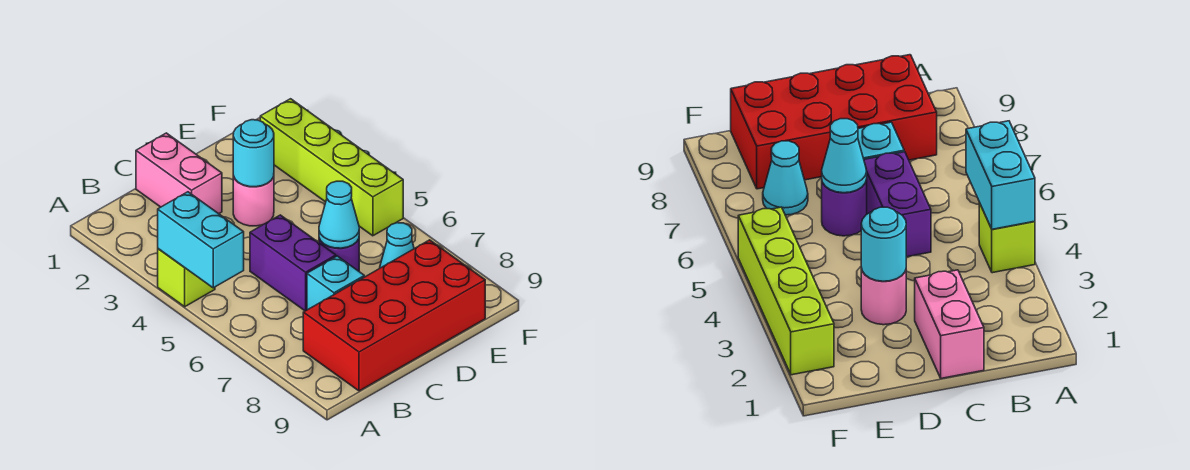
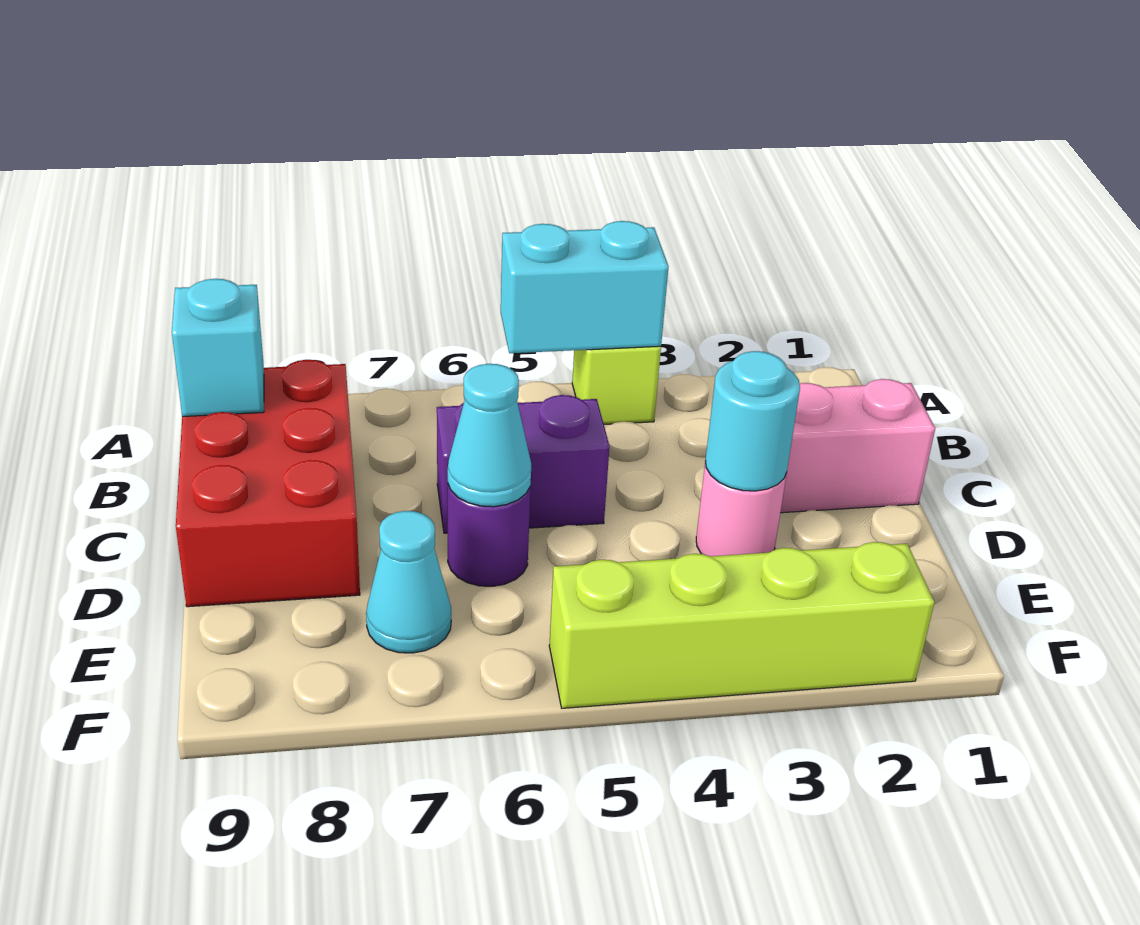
red brick B8:E9 level 1 -> red brick B8:D9 level 1
cyan brick C7 level 1 -> cyan brick B9 level 2

